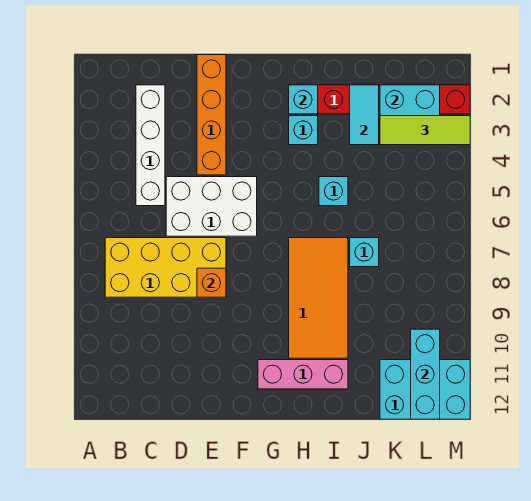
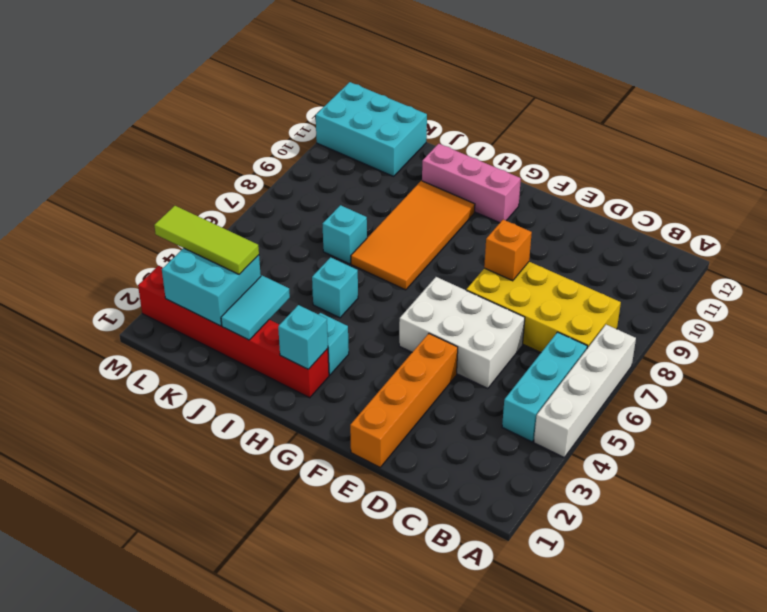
white brick C2:C5 level 1 -> white brick A4:A7 level 1
cyan brick L10:L12 level 2 -> cyan brick B4:B6 level 1

